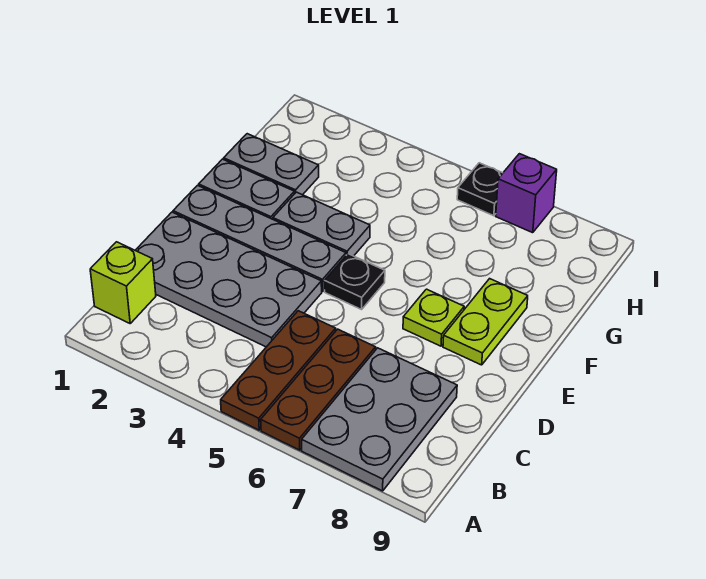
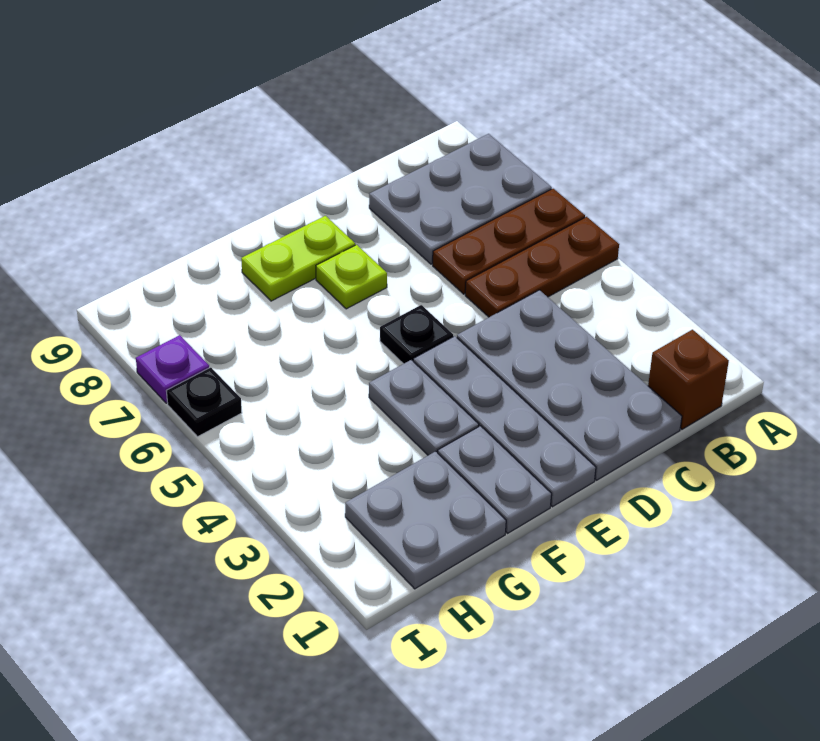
lime brick B1 level 1 -> brown brick B1 level 1
grey plate G1:G2 level 1 -> grey plate G1:H2 level 1
purple brick I7 level 1 -> purple plate I7 level 1

